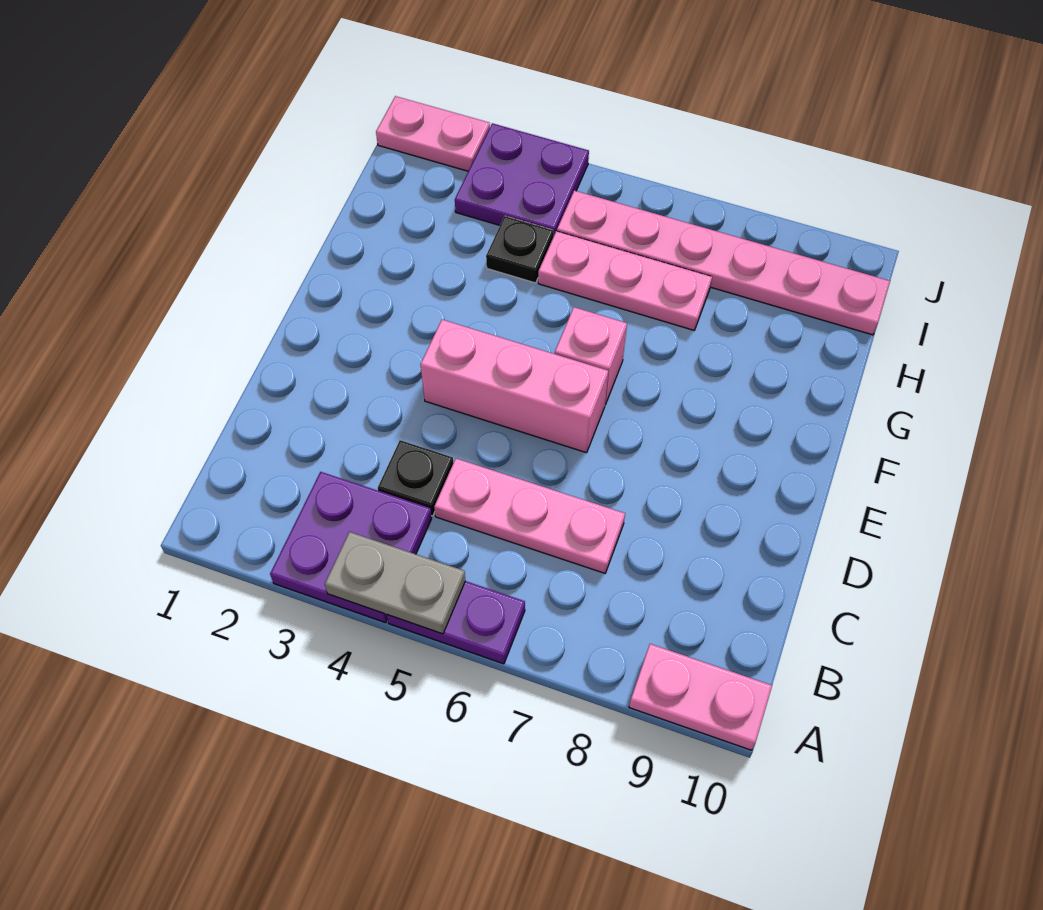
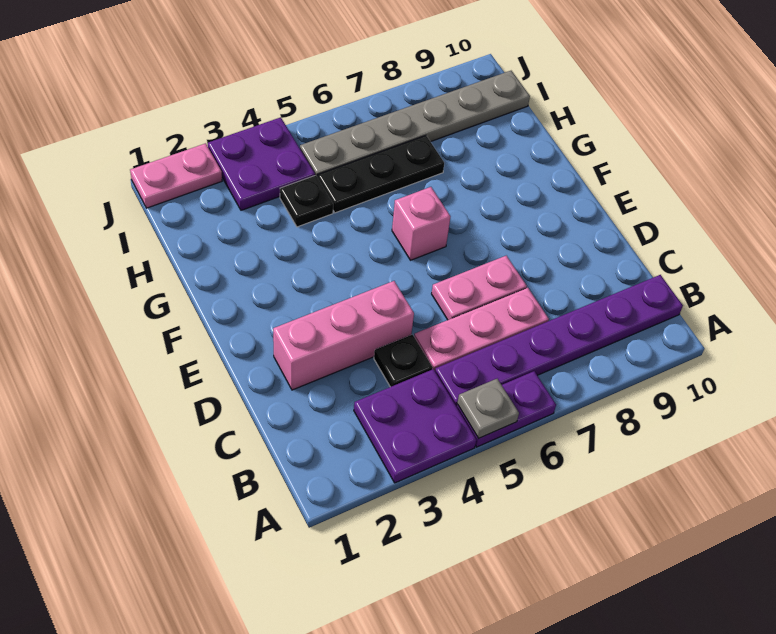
grey plate A4:A5 level 2 -> grey plate A5 level 2
pink plate A9:A10 level 1 -> pink plate D6:D7 level 1
none -> purple plate B5:B10 level 1
pink brick E4:E6 level 1 -> pink brick D2:D4 level 1
pink plate H5:H7 level 1 -> black plate H5:H7 level 1
pink plate I5:I10 level 1 -> grey plate I5:I10 level 1

